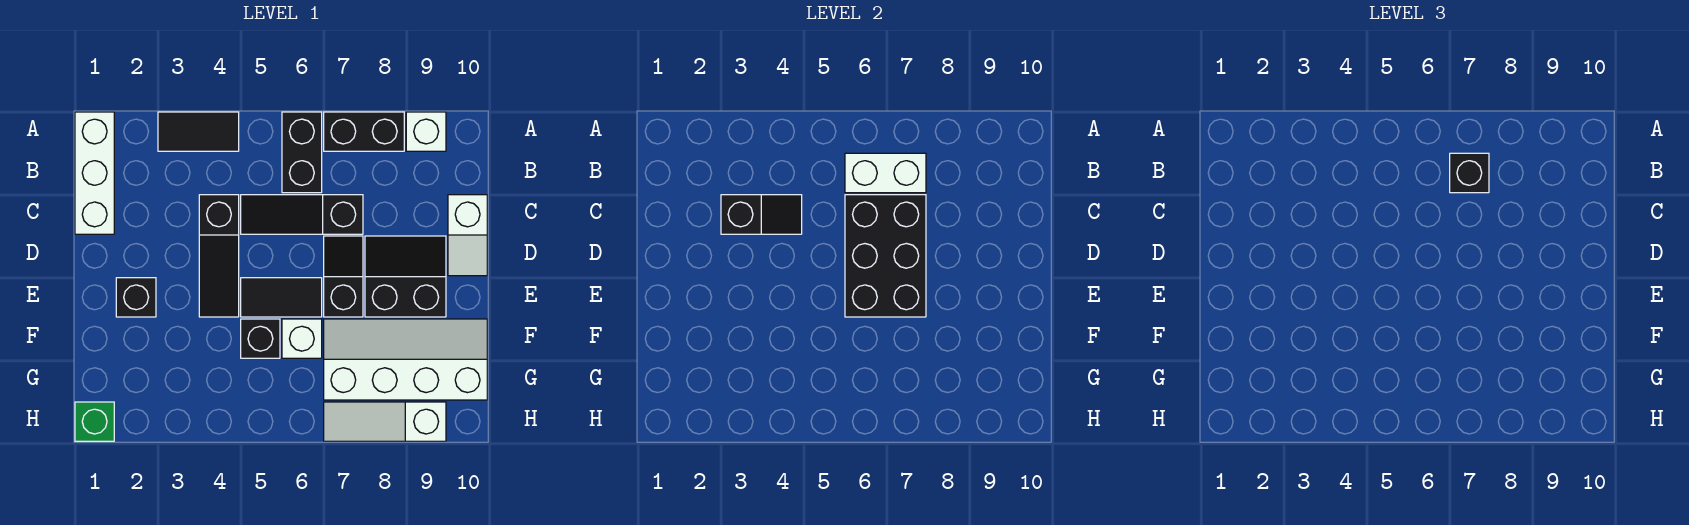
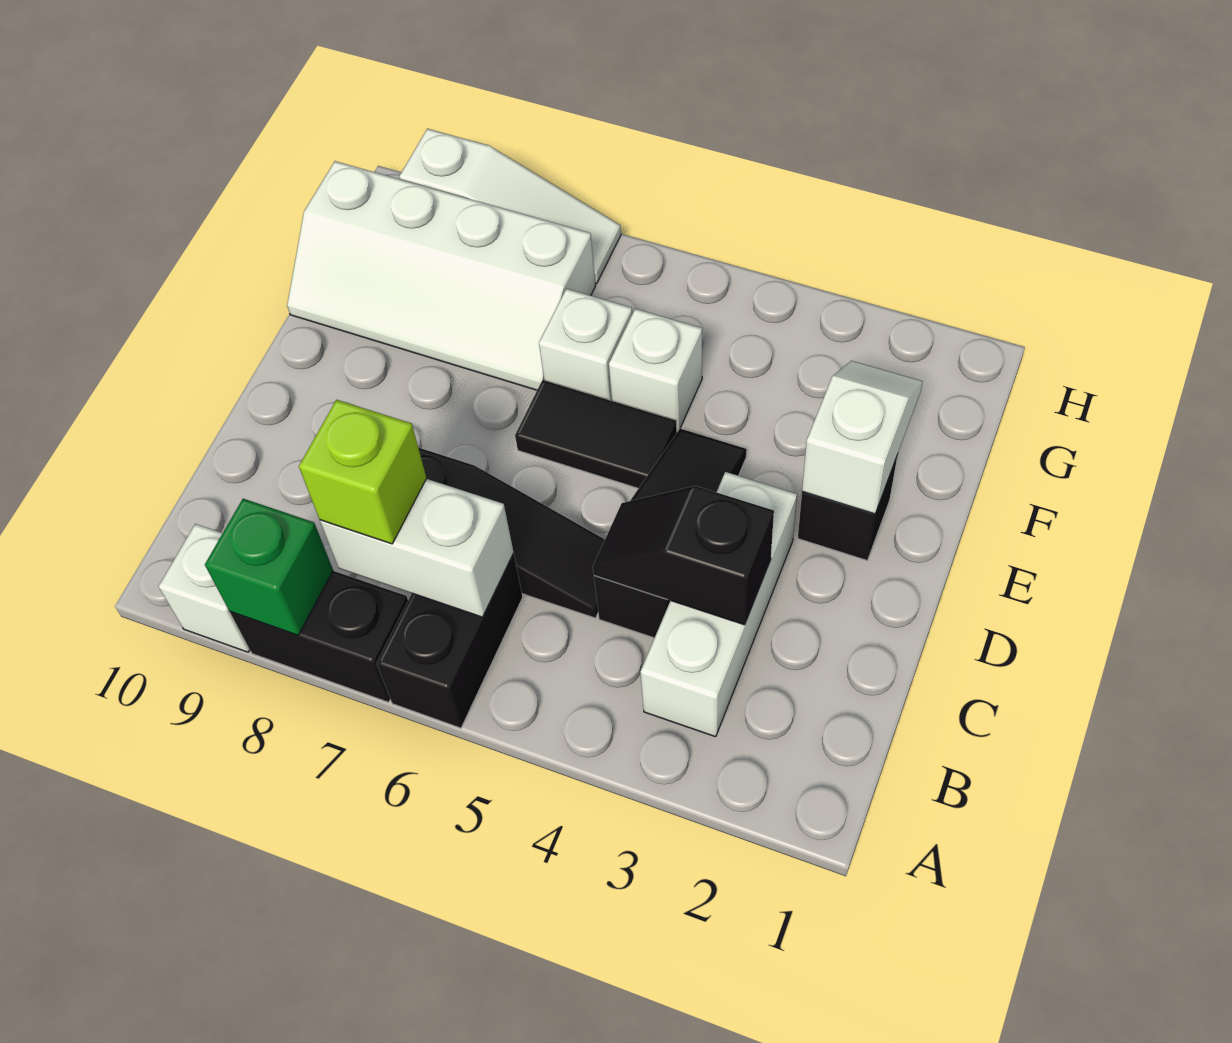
white brick A1:C1 level 1 -> white brick B3:D3 level 1
black tile A3:A4 level 1 -> none
black brick B7 level 3 -> lime brick B7 level 3
black brick C6:E7 level 2 -> none
white slope C10:D10 level 1 top C -> white slope E2:F2 level 2 top E
black slope D7:E7 level 1 top E -> none
black slope D8:E9 level 1 top E -> none
black brick F5 level 1 -> white brick F5 level 1
green brick H1 level 1 -> green brick A8 level 2

